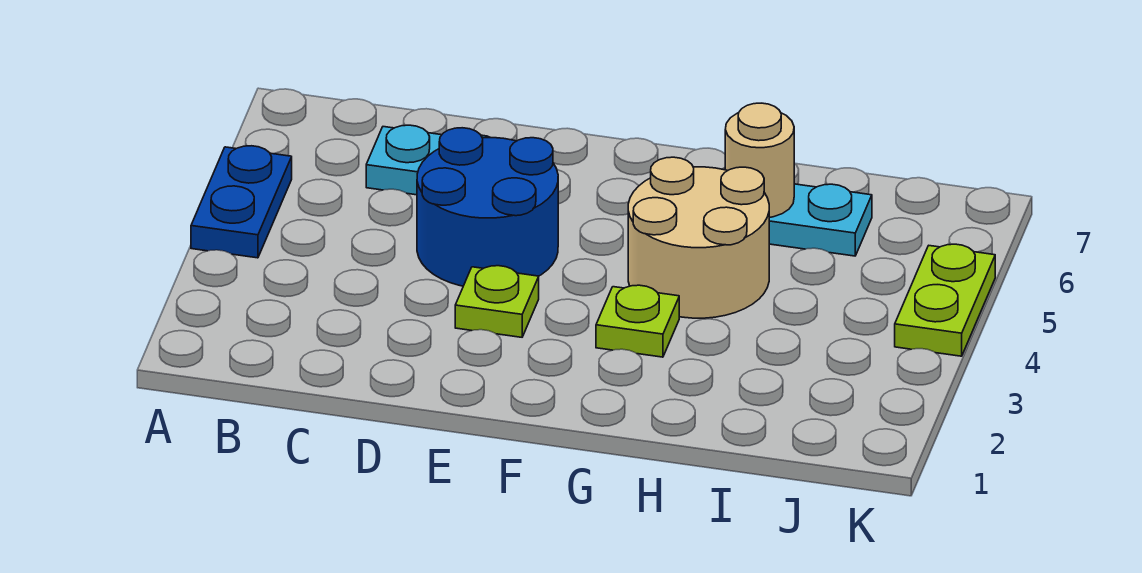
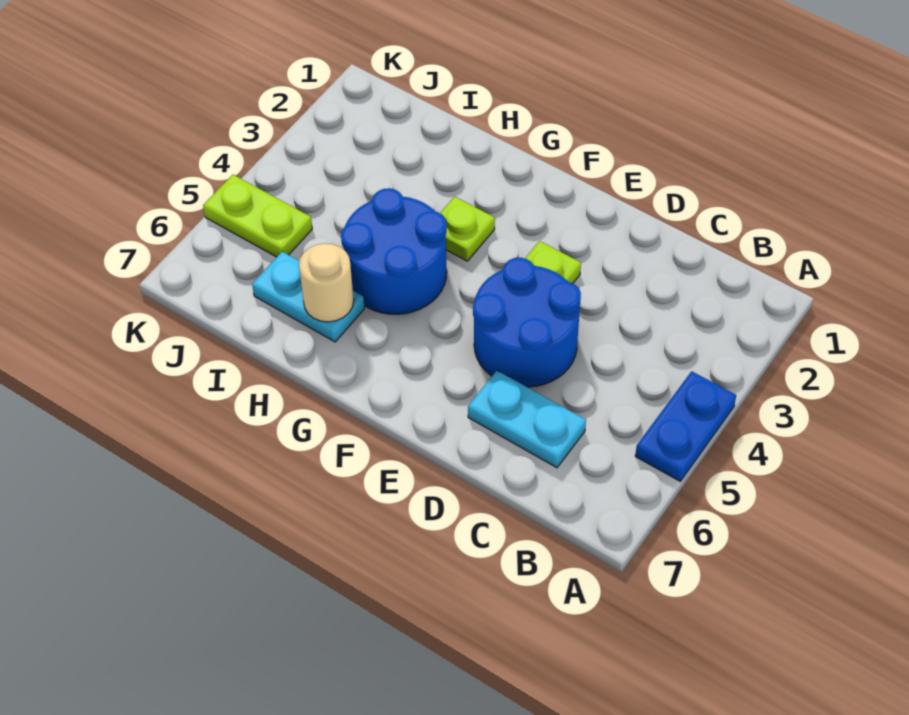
tan round brick G4:H5 level 1 -> blue round brick G4:H5 level 1
lime plate K4:K5 level 1 -> lime plate J5:K5 level 1

